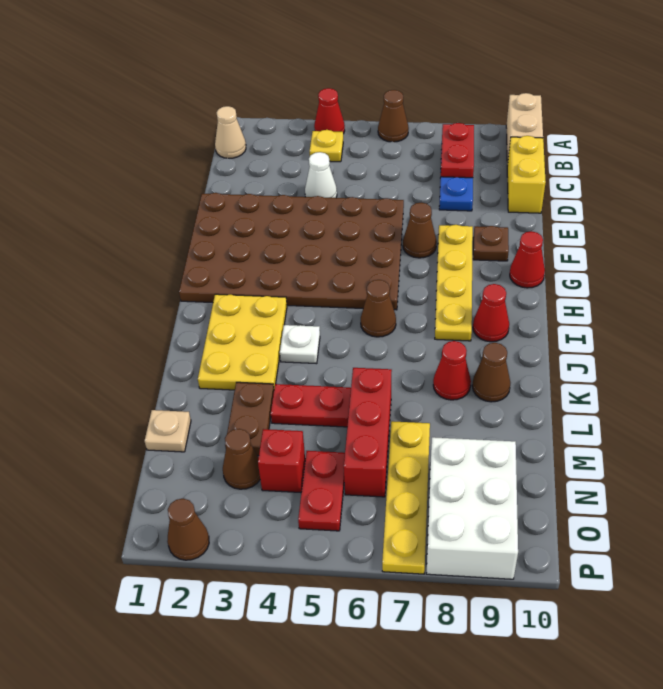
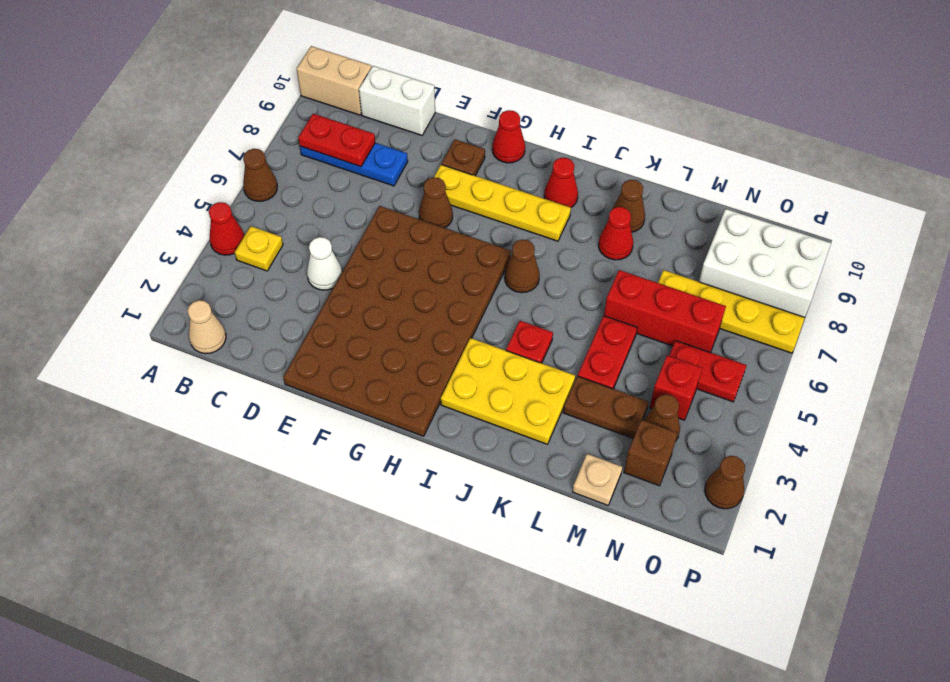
yellow brick C10:D10 level 1 -> white brick C10:D10 level 1
white plate J4 level 1 -> red plate J4 level 1
none -> brown brick N2 level 1

